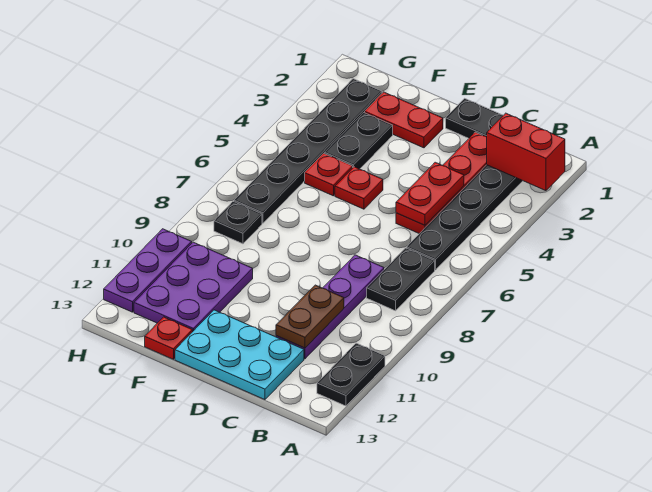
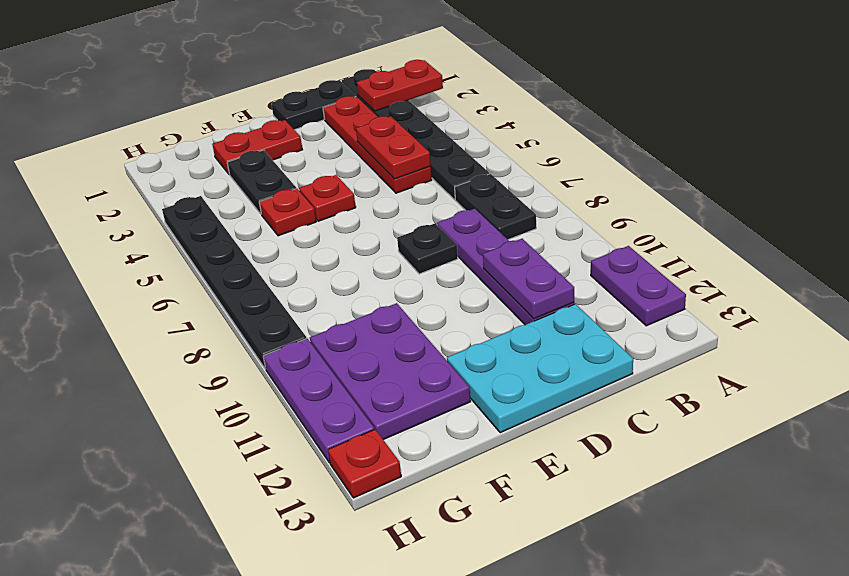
red brick A2:B2 level 2 -> red plate A2:B2 level 2
black plate A11:A12 level 1 -> purple plate A11:A12 level 1
brown plate C10:C11 level 2 -> purple plate C10:C11 level 2
red plate F13 level 1 -> red plate H13 level 1
black plate G2:G7 level 1 -> black plate H4:H9 level 1
black plate G8 level 1 -> black plate D8 level 1

